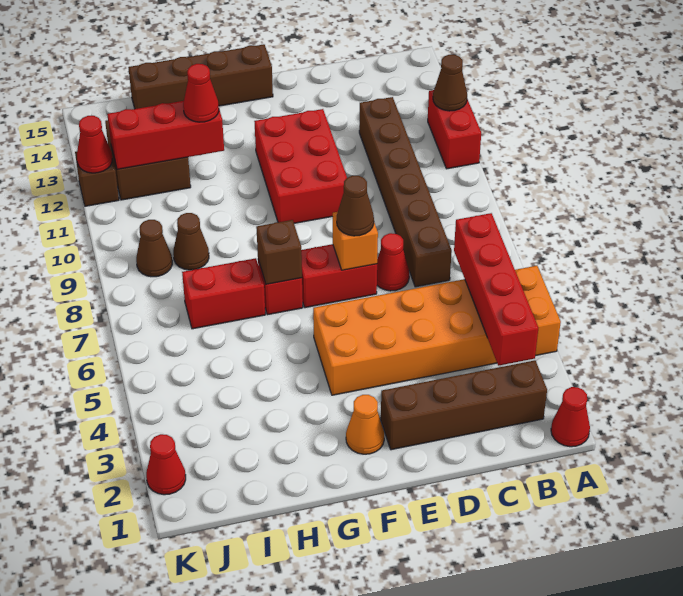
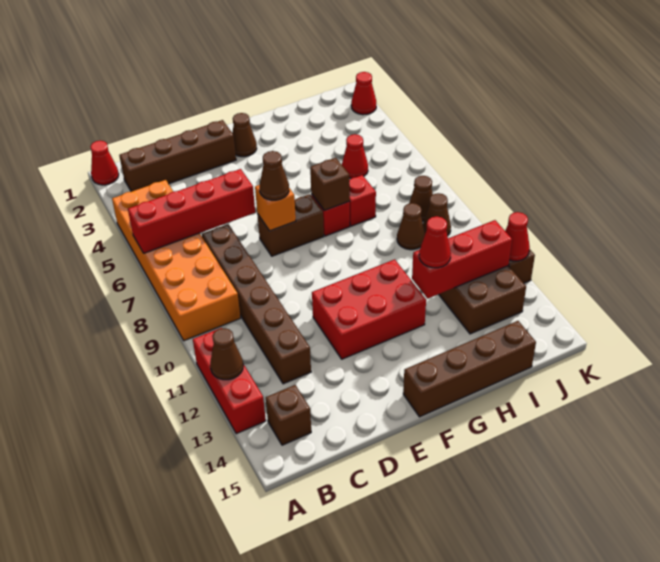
orange brick A4:F5 level 1 -> orange brick A4:B9 level 1
red brick A11:A12 level 1 -> red brick A11:A13 level 1
red brick B3:B6 level 2 -> red brick A6:D6 level 2
none -> brown brick B14 level 1
red cone D7 level 1 -> red cone I5 level 1
red brick E7:F7 level 1 -> brown brick E7:F7 level 1
red brick E10:F12 level 1 -> red brick E11:G12 level 1
orange cone F2 level 1 -> brown cone F2 level 1
red brick H7:I7 level 1 -> red brick H7 level 1
none -> brown cone J8 level 1

